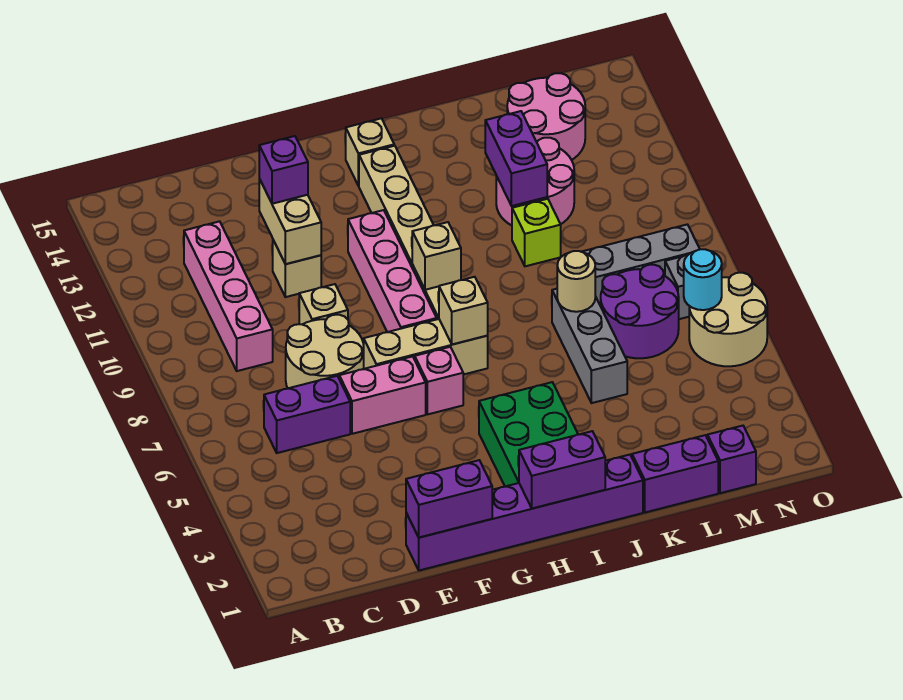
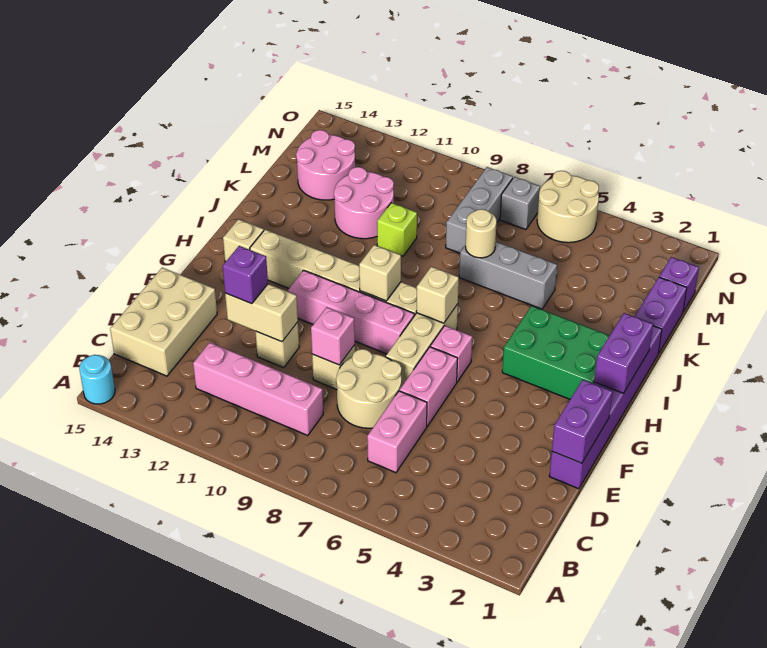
purple brick C6:D6 level 1 -> pink brick C6:D6 level 1
none -> tan brick C14:E15 level 1
none -> pink brick E9 level 2
purple brick K11:K12 level 2 -> none
purple round brick L6:M7 level 1 -> none
cyan round brick N6 level 2 -> cyan round brick A15 level 1

